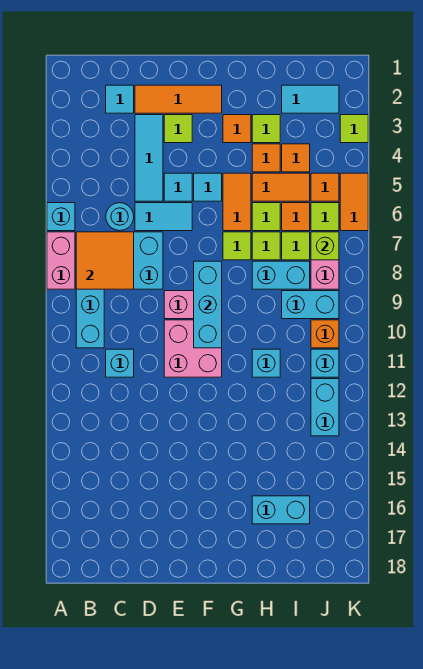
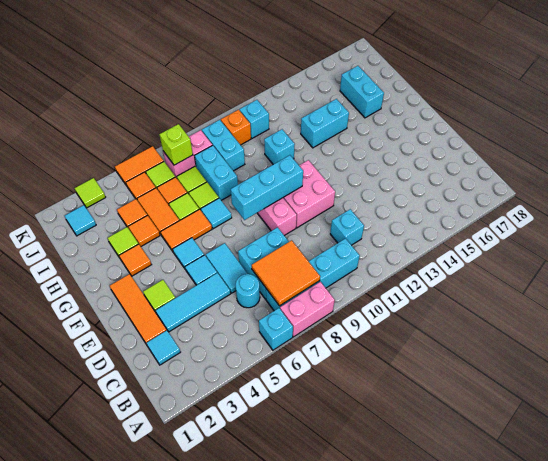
lime tile G7 level 1 -> cyan tile G7 level 1
cyan tile I2:J2 level 1 -> cyan tile J2 level 1
cyan brick J12:J13 level 1 -> cyan brick H13:H14 level 1

